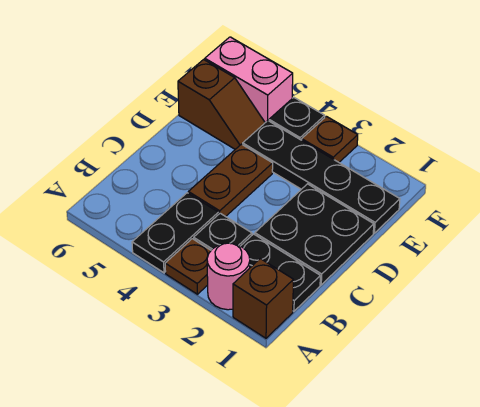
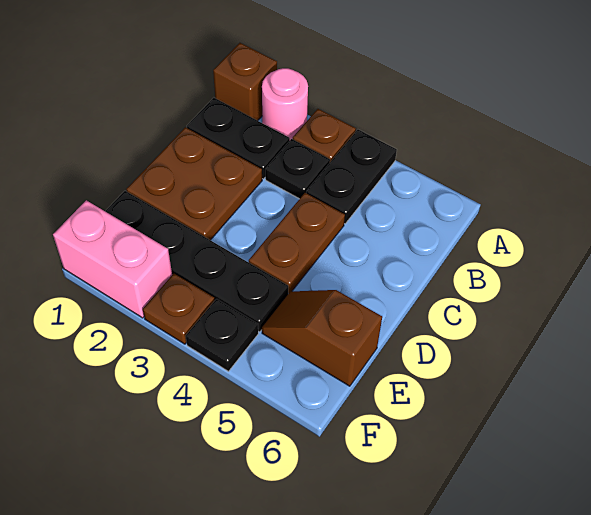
black plate C1:D2 level 1 -> brown plate C1:D2 level 1
pink brick F5:F6 level 1 -> pink brick F1:F2 level 1

